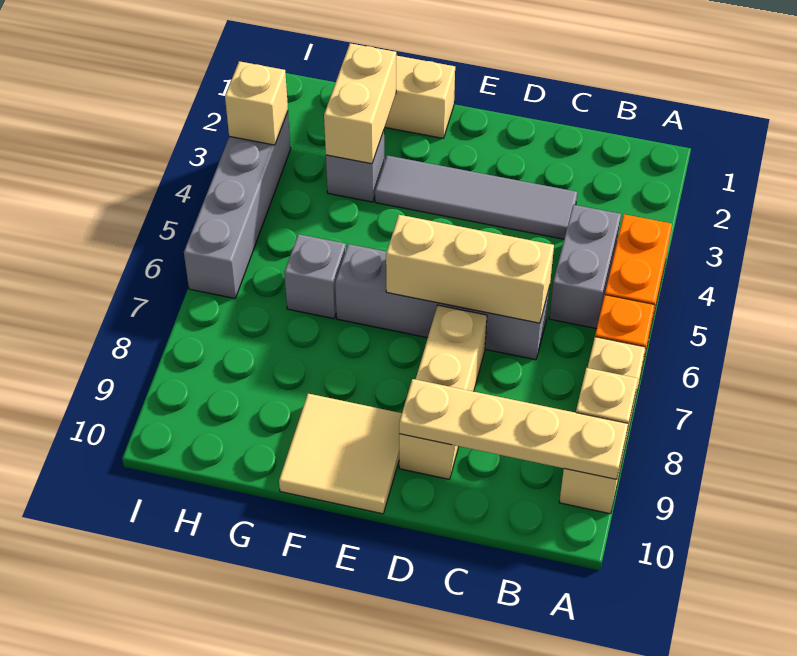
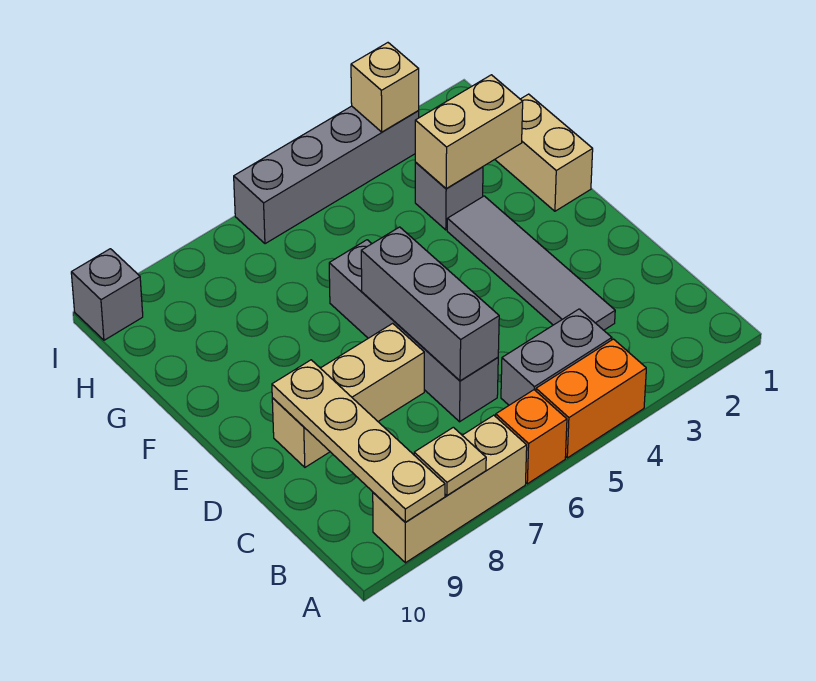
tan brick C6:E6 level 2 -> grey brick C6:E6 level 2
tan tile E9:F10 level 1 -> none
grey brick G6 level 1 -> grey brick I10 level 1

